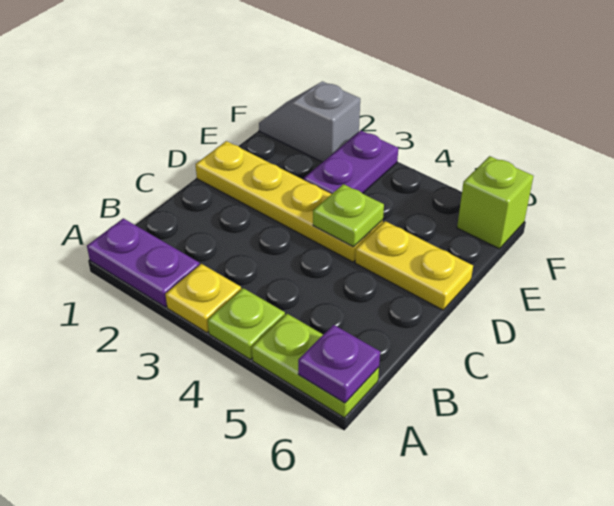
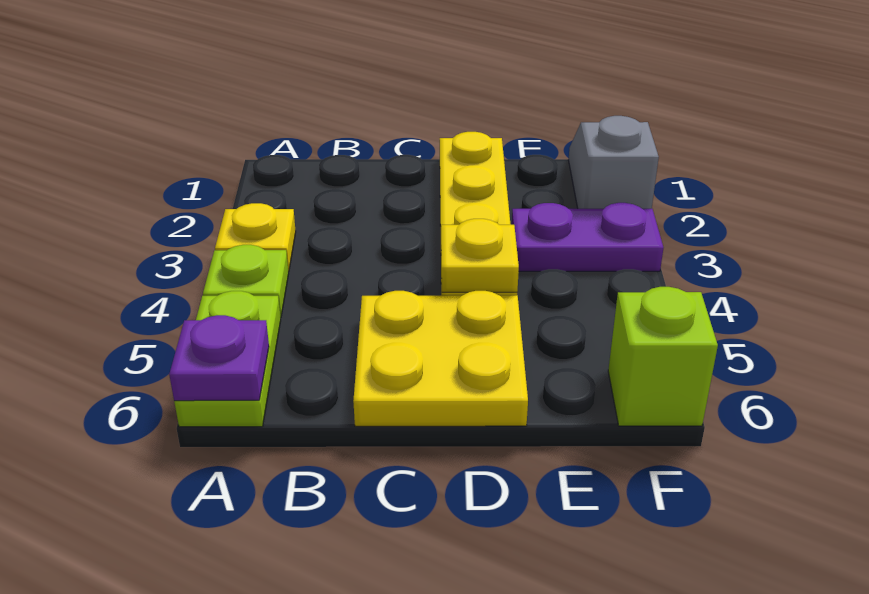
purple plate A1:A2 level 1 -> none
lime plate D4 level 2 -> yellow plate D4 level 2
yellow plate D5:D6 level 1 -> yellow plate C5:D6 level 1

